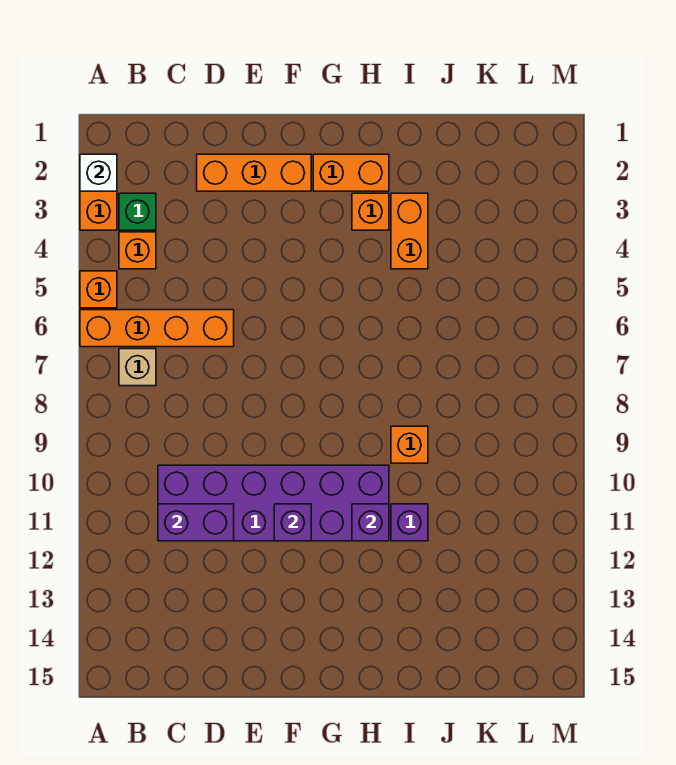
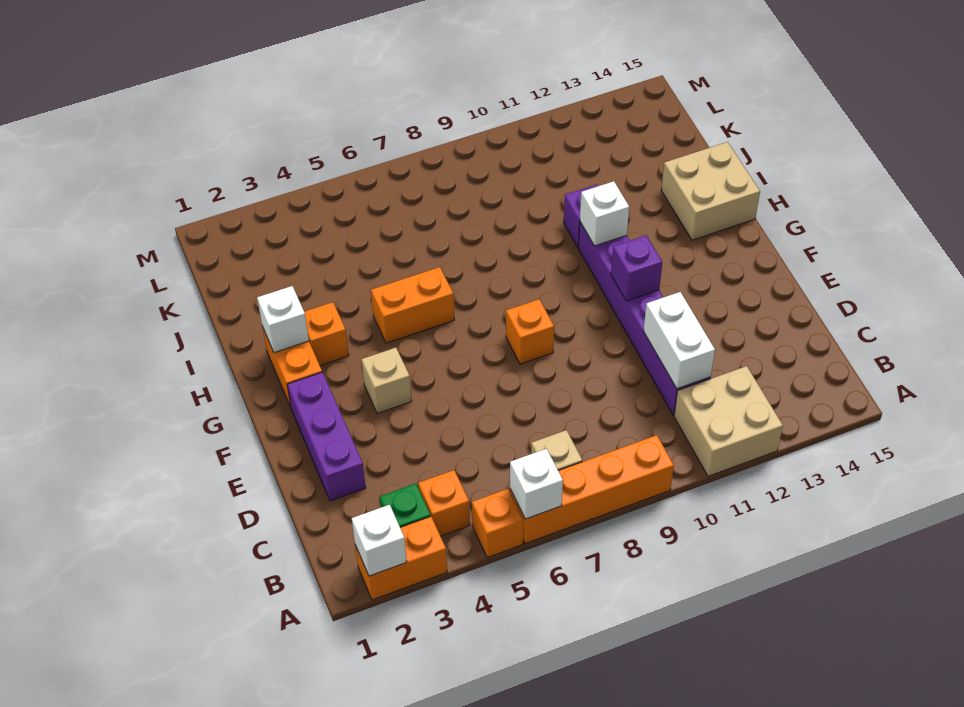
orange brick A6:D6 level 1 -> orange brick A6:A9 level 1
none -> white brick A6 level 2
none -> tan brick A11:B12 level 1
purple brick C10:H11 level 1 -> purple brick C11:H11 level 1
purple brick C11:D11 level 2 -> white brick C11:D11 level 2
orange brick D2:F2 level 1 -> purple brick D2:F2 level 1
none -> tan brick F4 level 1
none -> white brick H2 level 2
purple brick H11 level 2 -> white brick H11 level 2
none -> tan brick H14:I15 level 1
orange brick I3:I4 level 1 -> orange brick H5:H6 level 1
orange brick I9 level 1 -> orange brick F8 level 1

